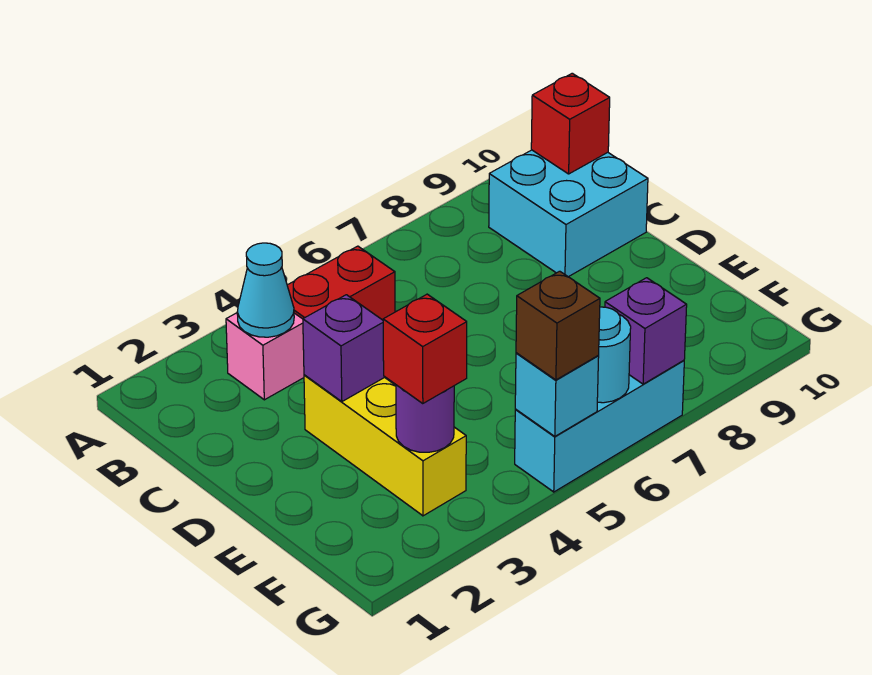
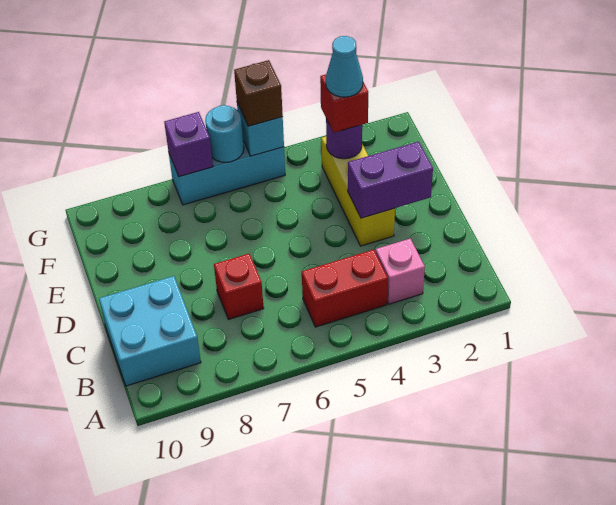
cyan cone B3 level 2 -> cyan cone F3 level 4
red brick B10 level 2 -> red brick C7 level 1
purple brick D3 level 2 -> purple brick D2:D3 level 2

